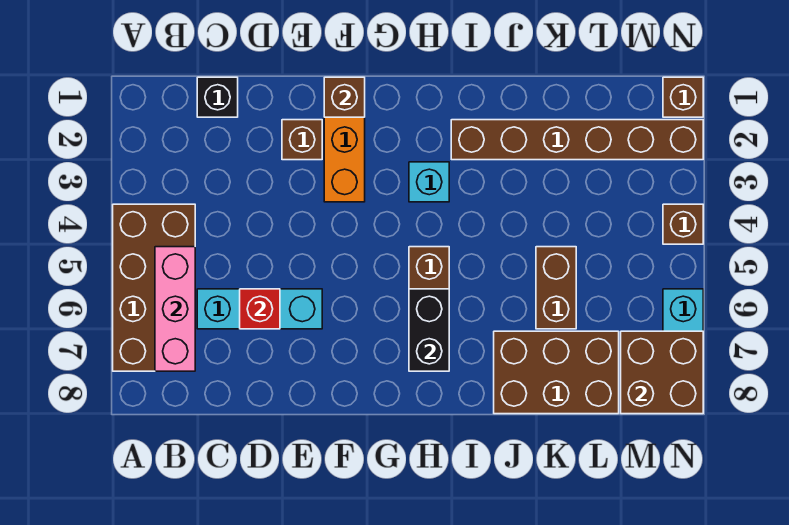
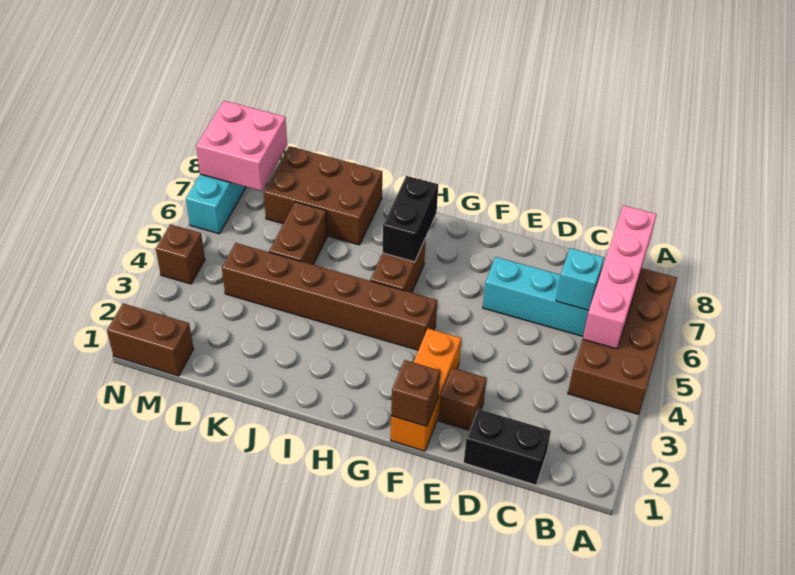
pink brick B5:B7 level 2 -> pink brick B5:B8 level 2
black brick C1 level 1 -> black brick C1:D1 level 1
red brick D6 level 2 -> none
cyan brick H3 level 1 -> cyan brick C6 level 2
brown brick I2:N2 level 1 -> brown brick G4:L4 level 1
brown brick M7:N8 level 2 -> pink brick M7:N8 level 2
brown brick N1 level 1 -> brown brick M1:N1 level 1

